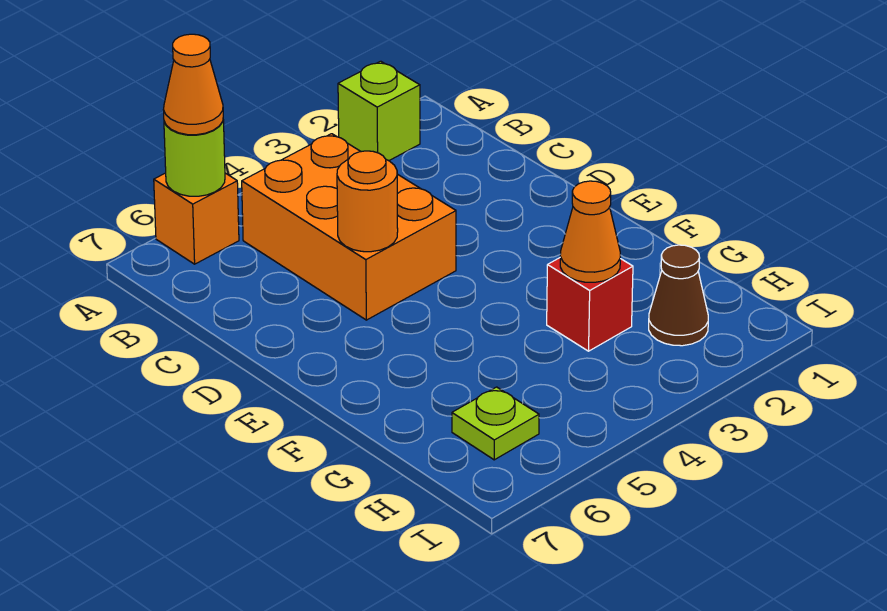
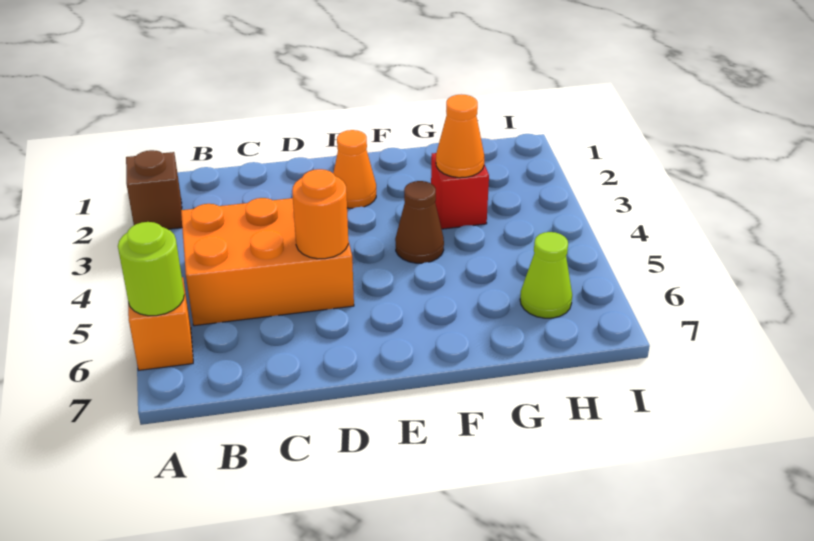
lime brick A2 level 1 -> brown brick A2 level 1
orange cone A6 level 3 -> orange cone E2 level 1
brown cone H2 level 1 -> brown cone F4 level 1
lime plate H6 level 1 -> lime cone H6 level 1

